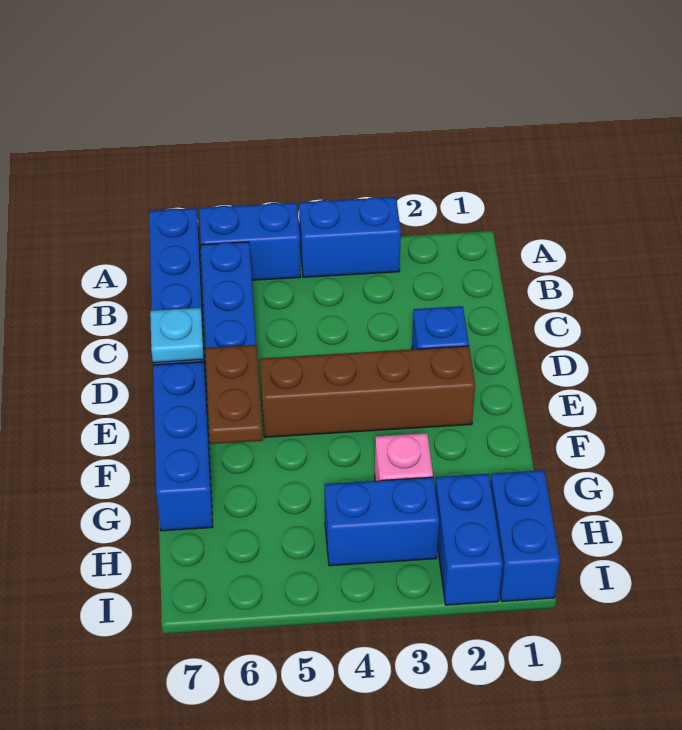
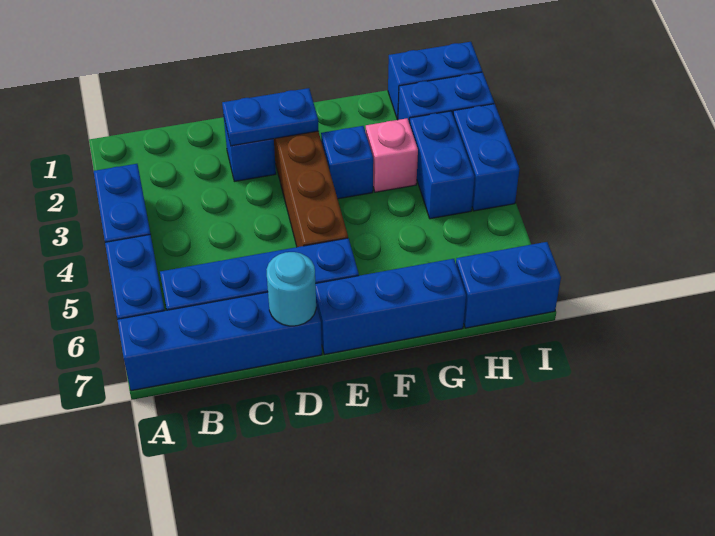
none -> blue plate D2:E2 level 2
cyan plate D7 level 2 -> cyan round brick D7 level 2
brown plate E6:F6 level 2 -> none
none -> blue brick F3 level 1
none -> blue brick H7:I7 level 1
none -> blue brick I3:I4 level 1

